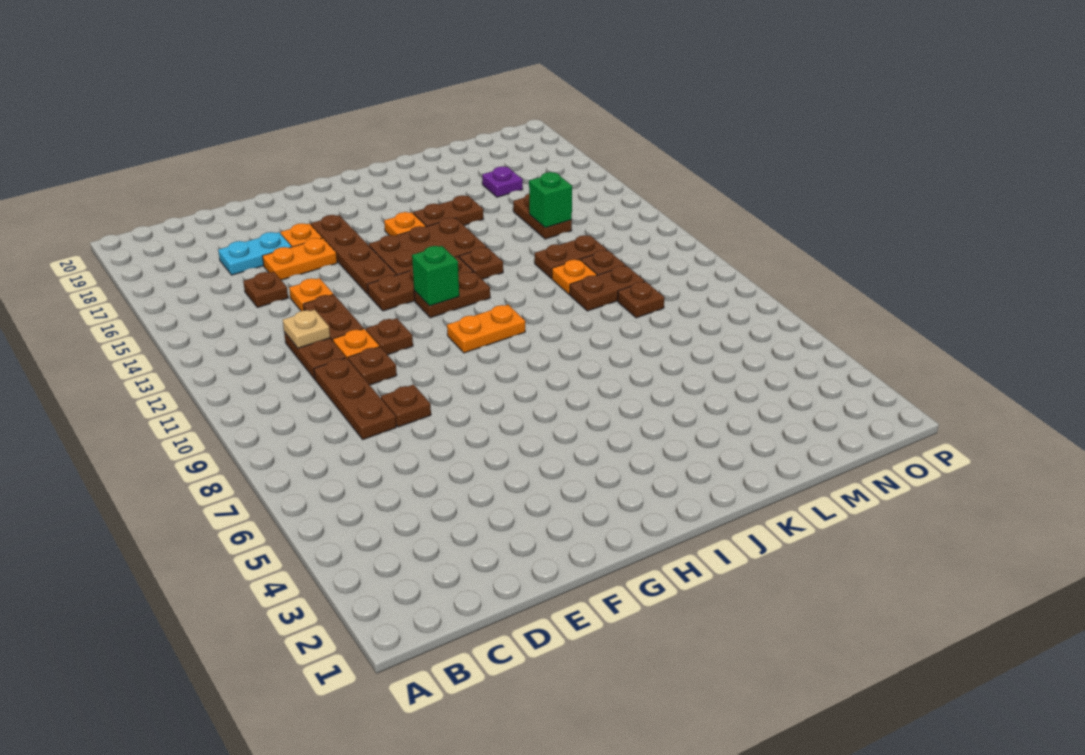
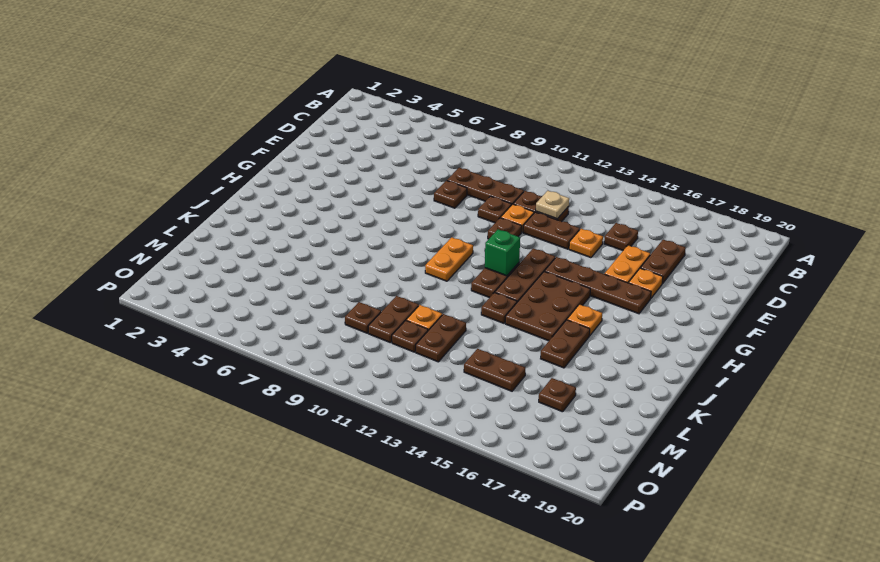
cyan plate D17:E17 level 1 -> brown plate D17:E17 level 1
green brick M14 level 2 -> none
purple plate M17 level 1 -> brown plate M17 level 1

